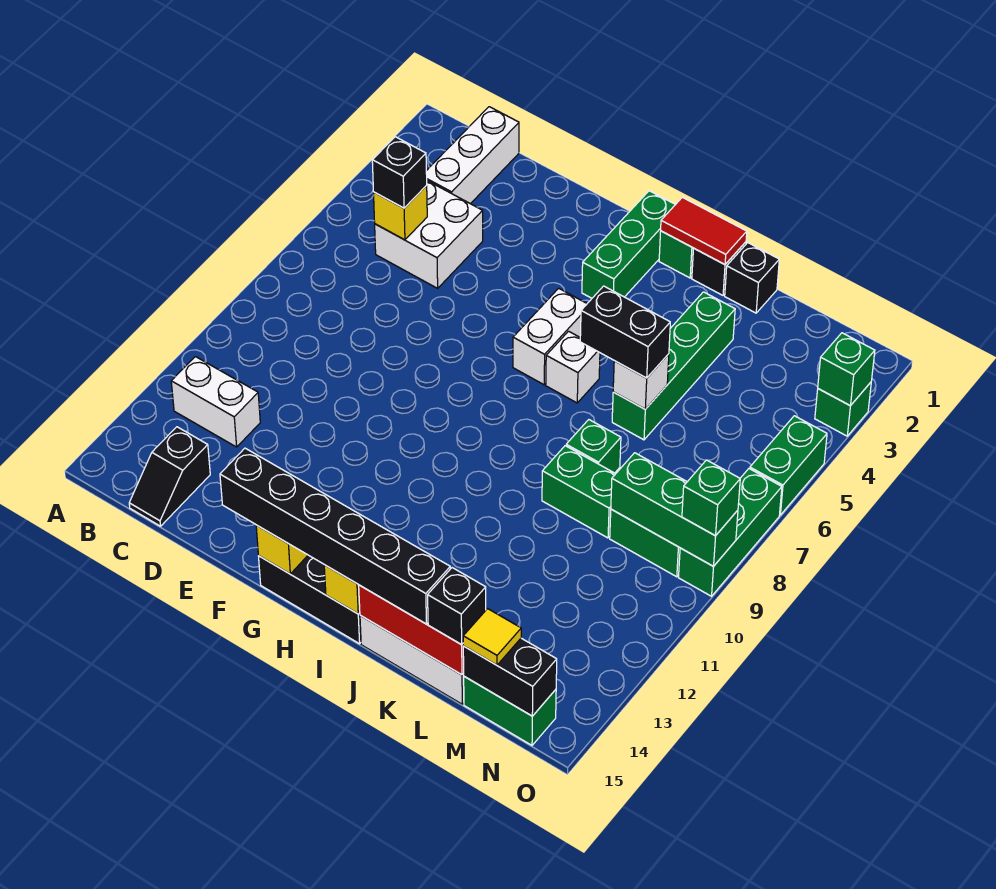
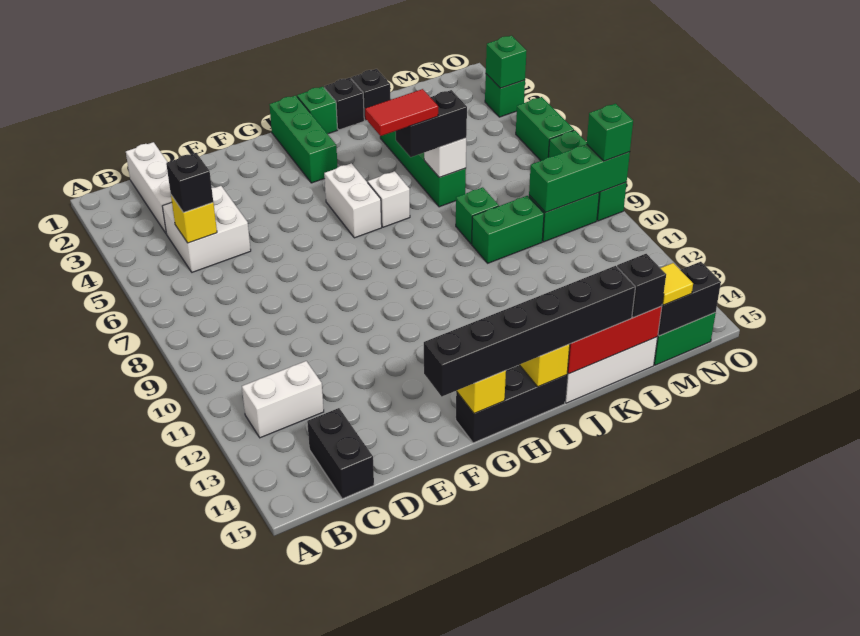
black slope C14:C15 level 1 top 14 -> black brick C14:C15 level 1
red tile I1:J1 level 2 -> red tile I6:J6 level 4

